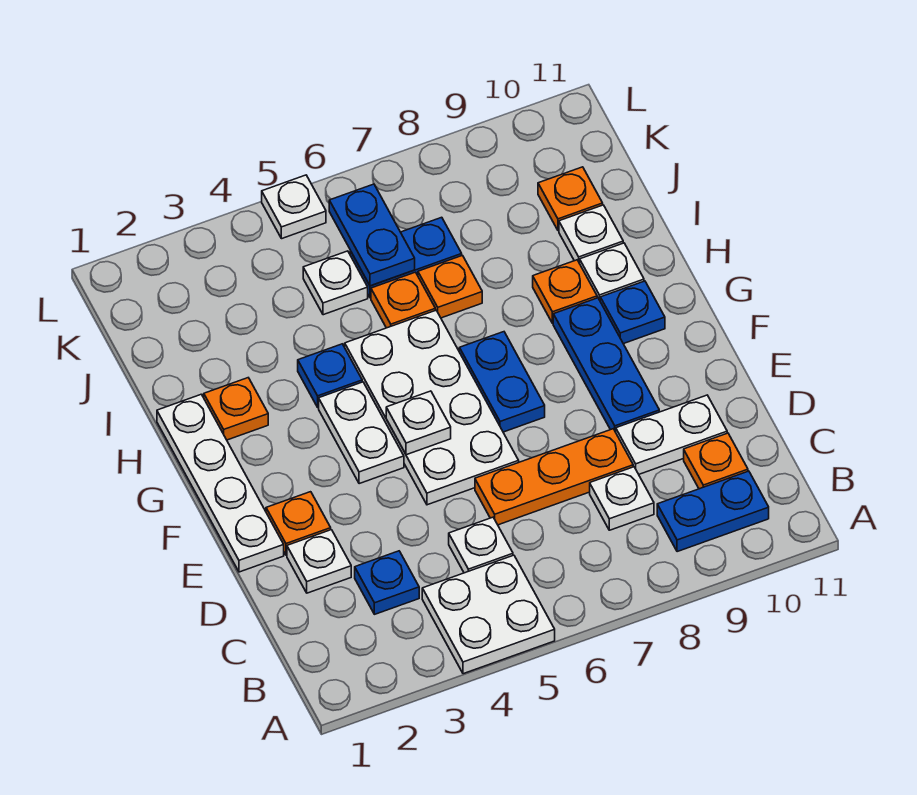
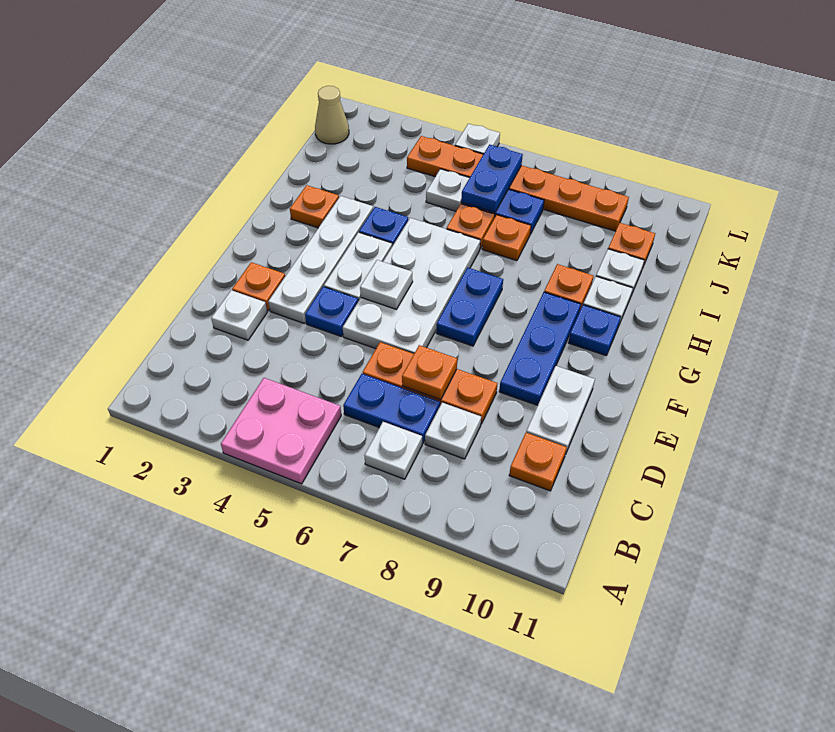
white plate A4:B5 level 1 -> pink plate A4:B5 level 1
blue plate B9:B10 level 1 -> blue plate C6:C7 level 1
blue plate C3 level 1 -> blue plate E4 level 1
white plate C5 level 1 -> white plate B7 level 1
none -> orange plate D7 level 2
white plate D9:D10 level 1 -> white plate D10:E10 level 1
white plate E1:H1 level 1 -> white plate E3:H3 level 1
none -> tan cone K1 level 1
none -> orange plate K4:K9 level 1

